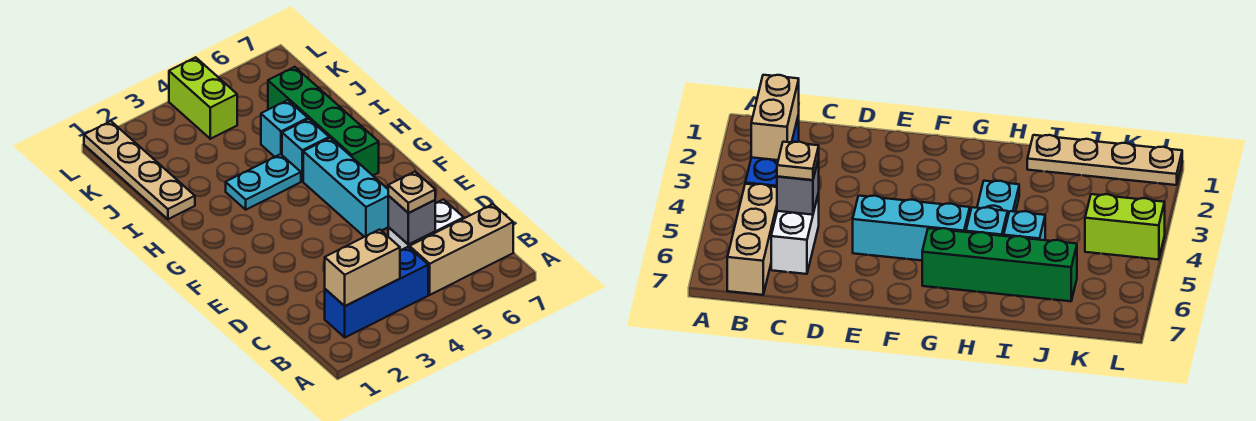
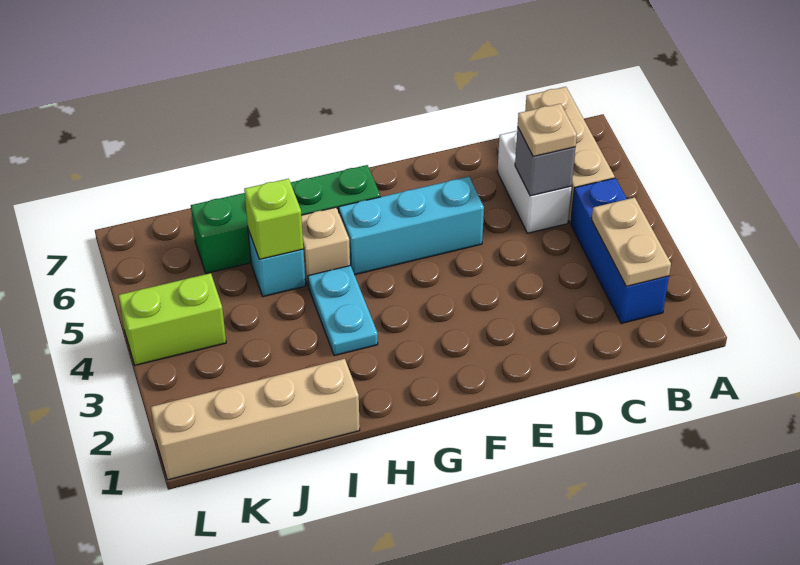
tan brick B2:B3 level 2 -> tan plate B2:B3 level 2
cyan brick H5 level 1 -> tan brick H5 level 1
tan plate I1:L1 level 1 -> tan brick I1:L1 level 1
none -> lime brick I5 level 2

